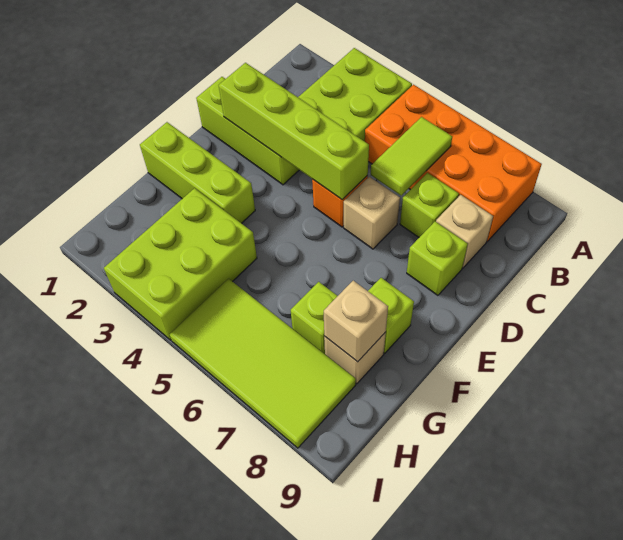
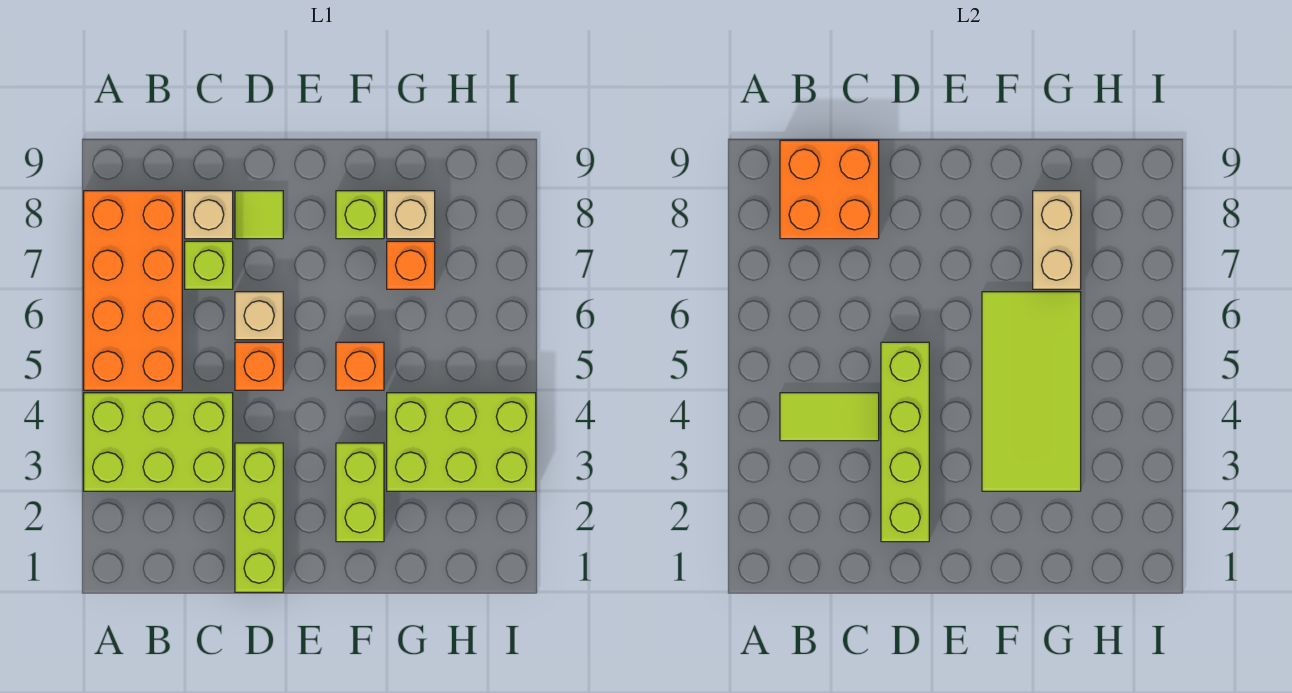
lime tile B6:C6 level 2 -> lime tile B4:C4 level 2
none -> orange brick B8:C9 level 2
lime brick D8 level 1 -> lime tile D8 level 1
lime brick F1:F3 level 1 -> lime brick F2:F3 level 1
none -> orange brick F5 level 1
lime brick G7 level 1 -> orange brick G7 level 1
tan brick G8 level 2 -> tan brick G7:G8 level 2
lime tile H5:I8 level 1 -> lime tile F3:G6 level 2

